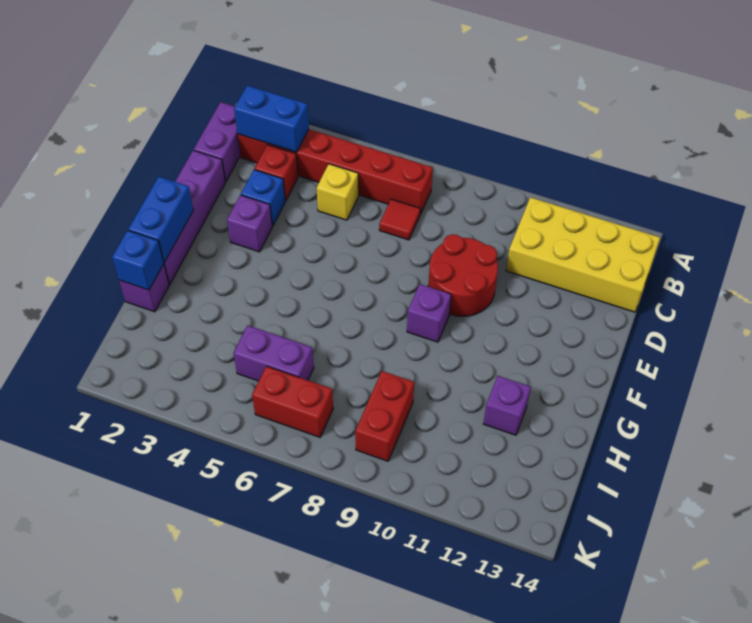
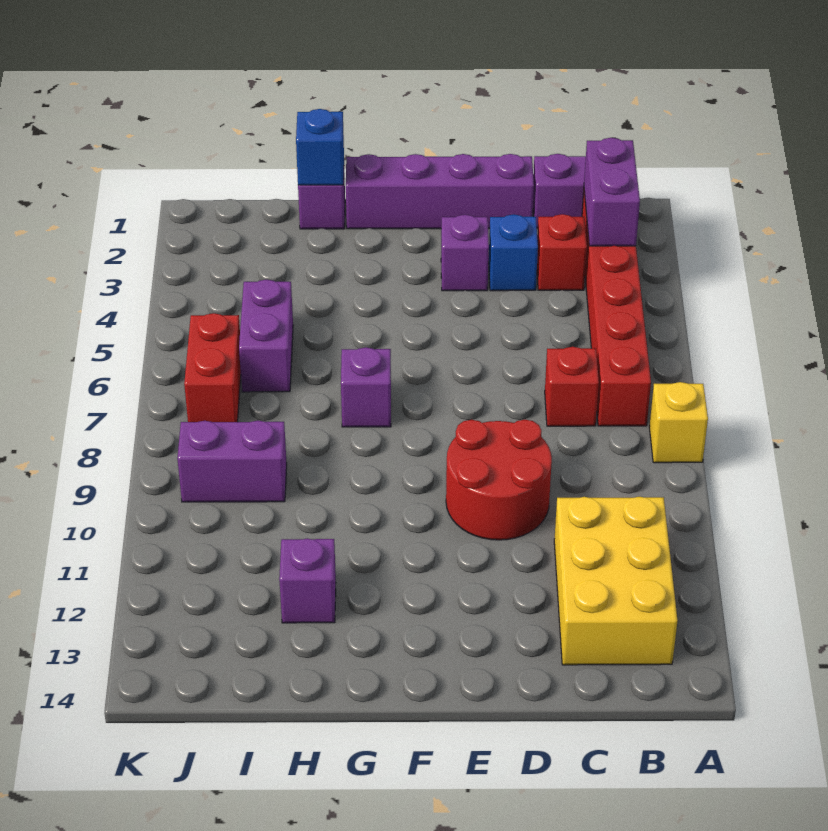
blue brick B2:B3 level 2 -> purple brick B2:B3 level 2
yellow brick B11:C14 level 1 -> yellow brick B11:C13 level 1
yellow brick C5 level 1 -> yellow brick A8 level 1
red tile C7 level 1 -> red brick C7 level 1
blue brick F1:G1 level 2 -> none
purple brick F9 level 1 -> purple brick G7 level 1
red brick I9:J9 level 1 -> purple brick I9:J9 level 1

